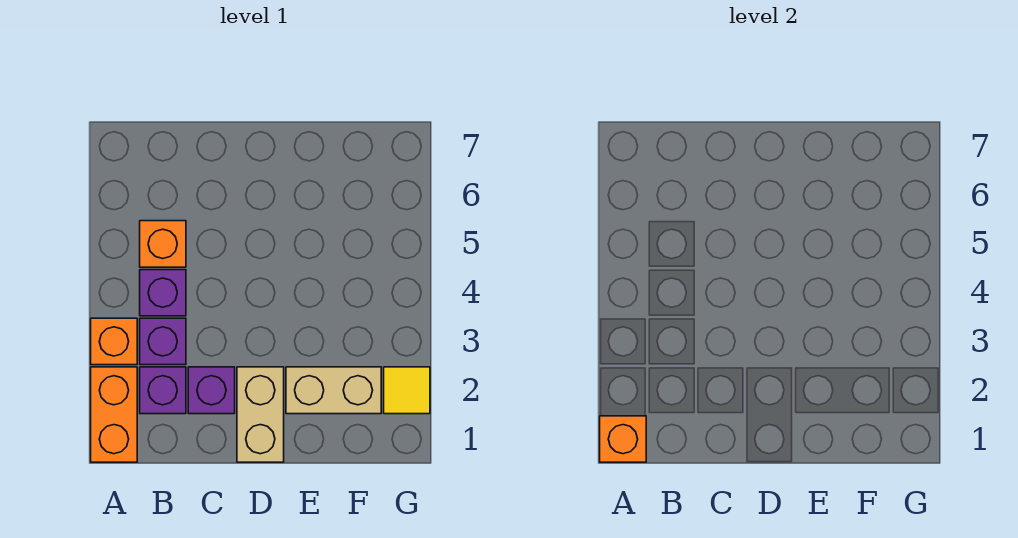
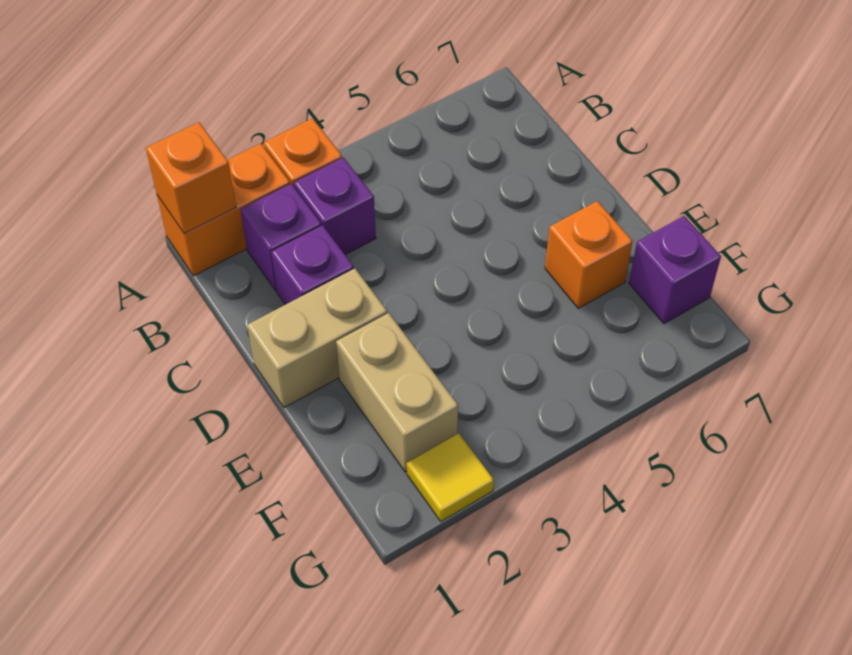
purple brick B4 level 1 -> purple brick F7 level 1
orange brick B5 level 1 -> orange brick E6 level 1

